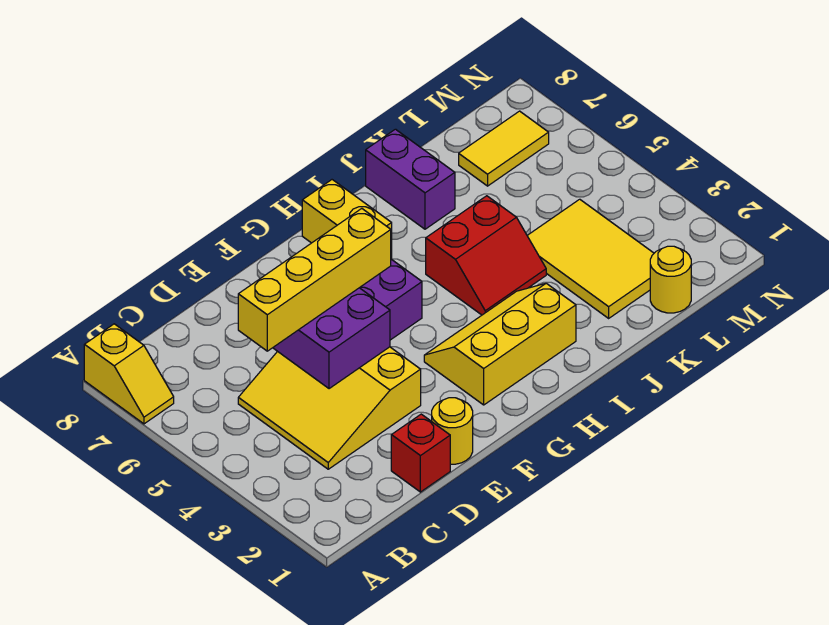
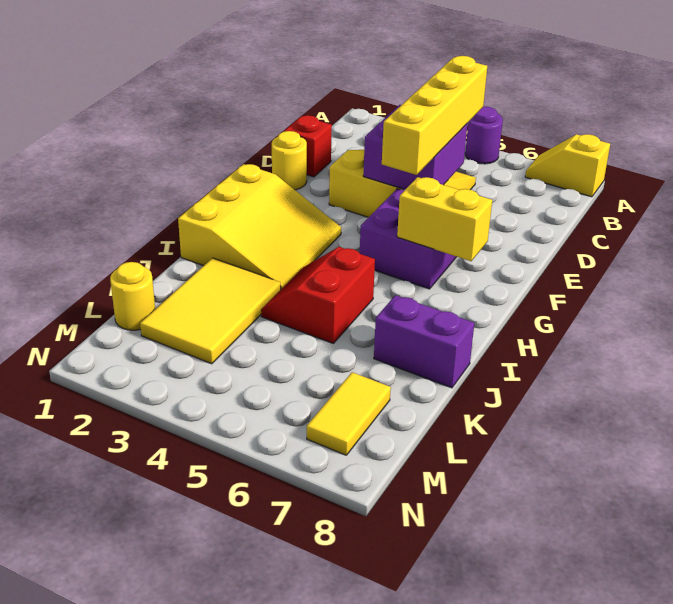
none -> purple round brick A5 level 1
yellow slope G2:I3 level 1 top 2 -> yellow slope G1:I3 level 1 top 1
yellow tile K2:L4 level 1 -> yellow tile J2:L3 level 1

